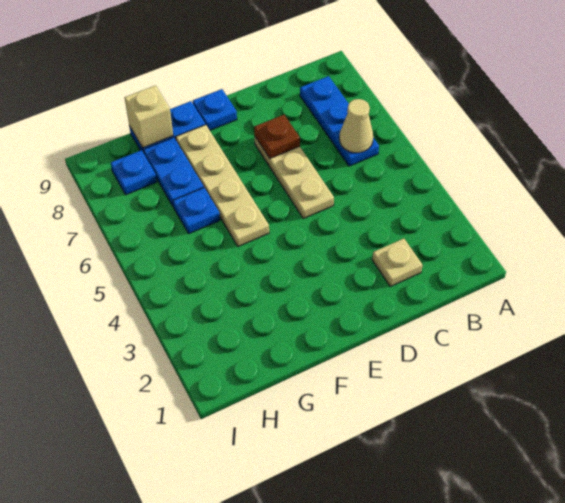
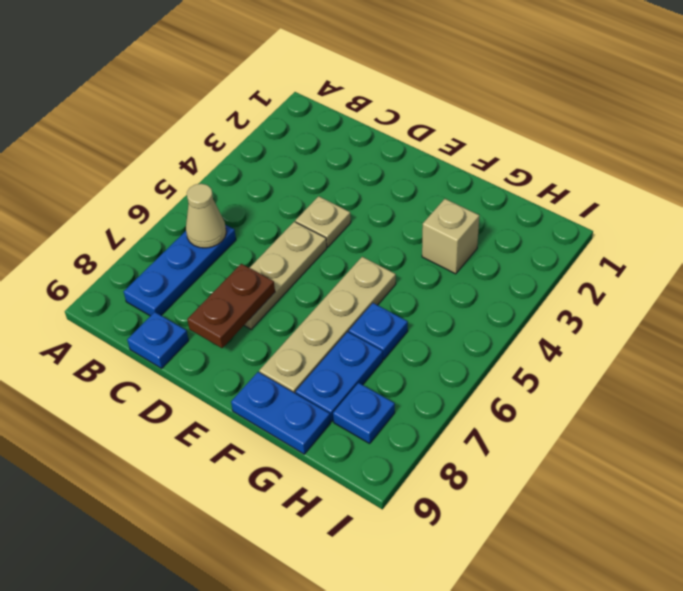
tan plate C2 level 1 -> tan plate D4 level 1
brown plate D7 level 2 -> brown plate D7:D8 level 2
blue plate E9 level 1 -> blue plate C9 level 1
tan brick G9 level 2 -> tan brick G3 level 1

